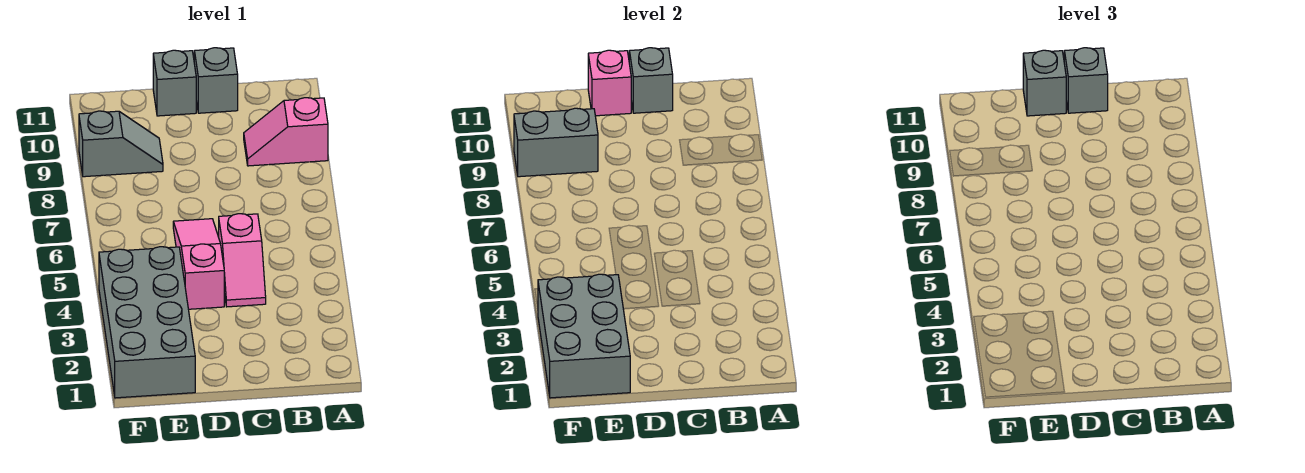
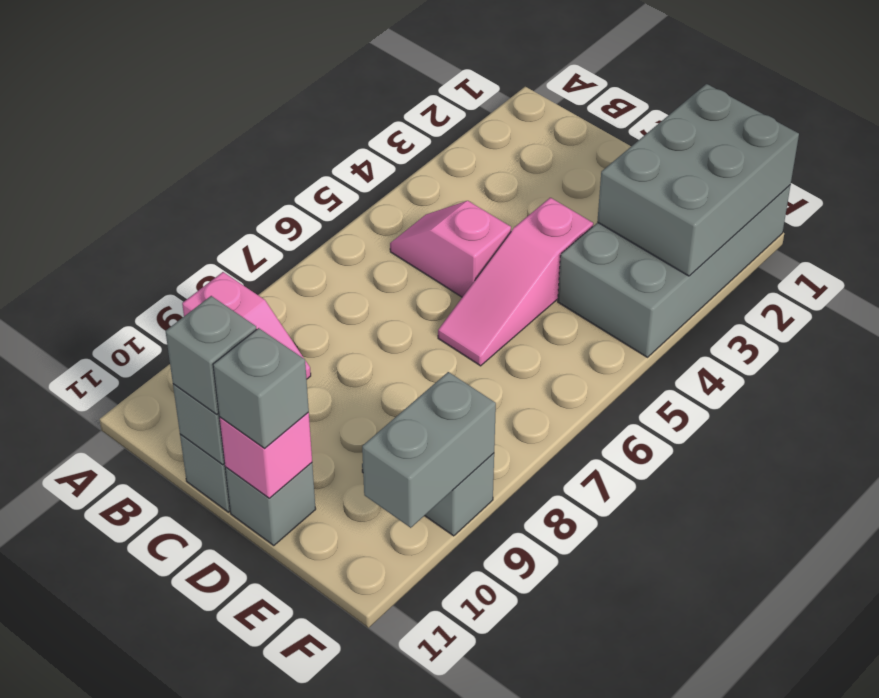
pink slope C4:C5 level 1 top 5 -> pink slope B5:C5 level 1 top C
grey brick E9:F9 level 2 -> grey brick F9:F10 level 2

